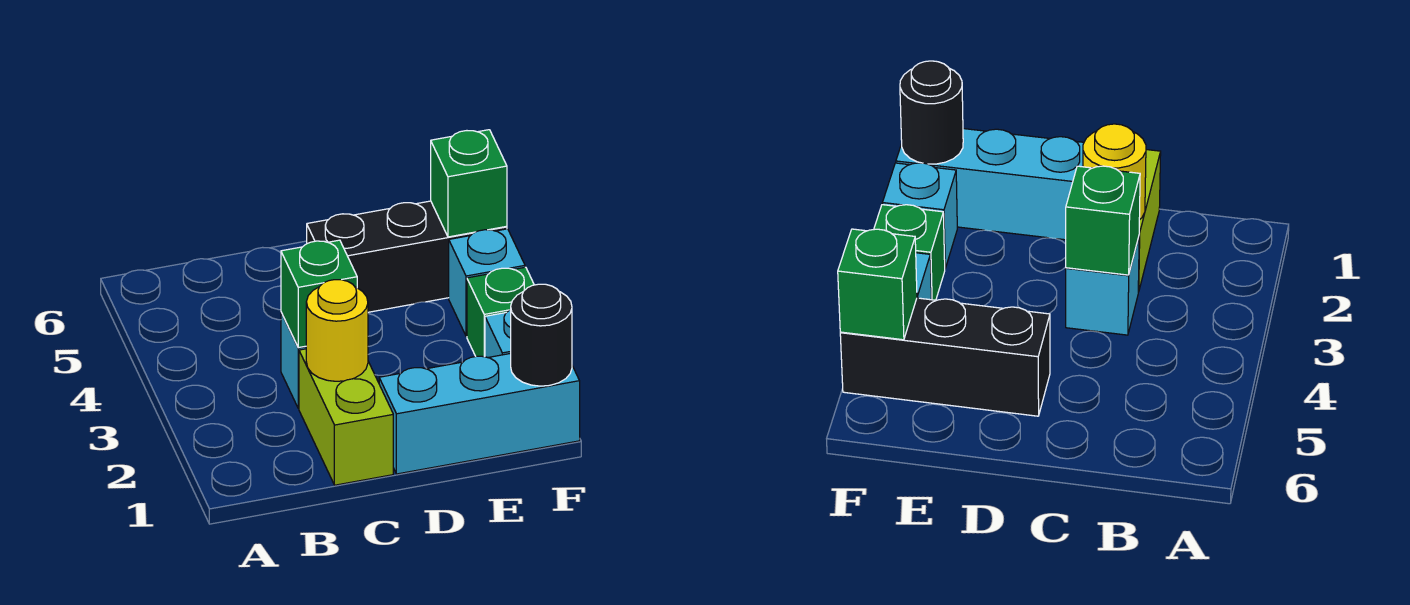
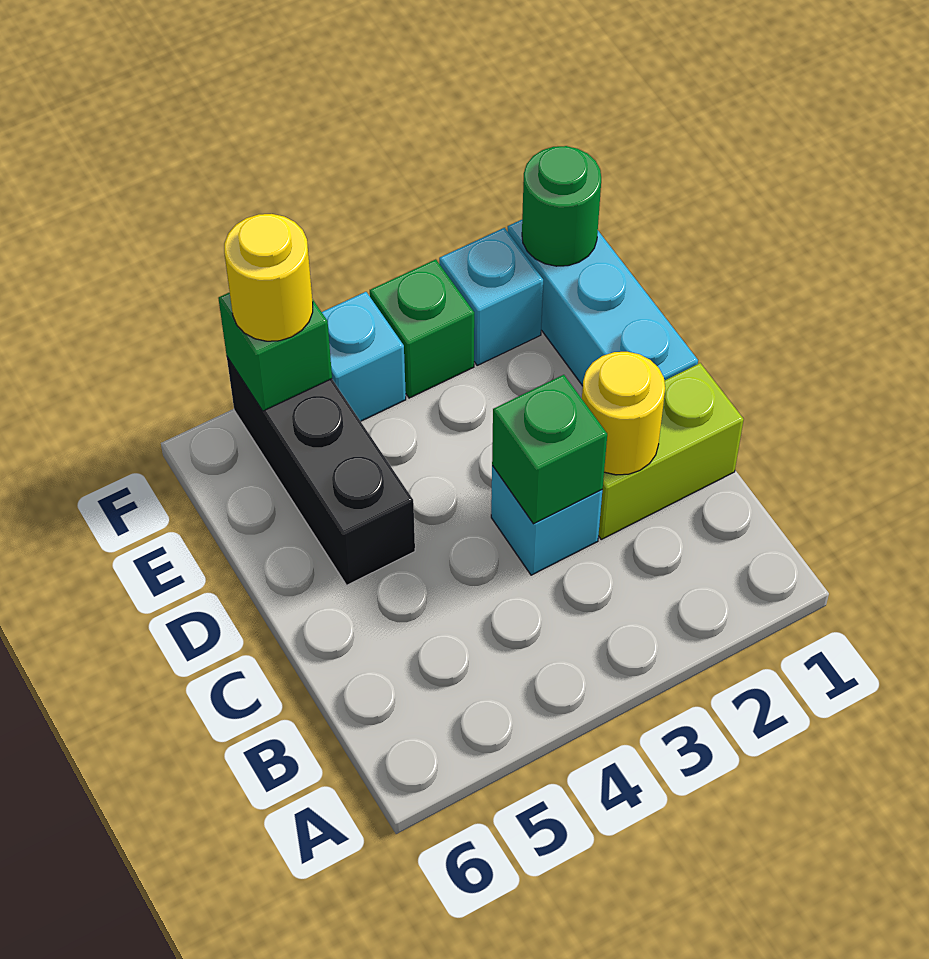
black round brick F1 level 2 -> green round brick F1 level 2
none -> yellow round brick F5 level 3

